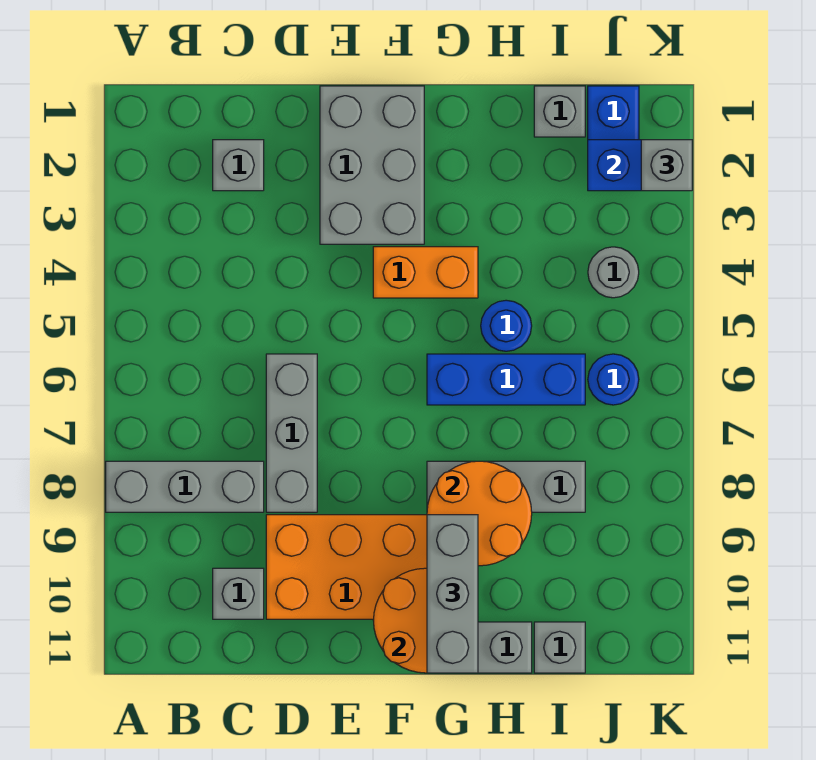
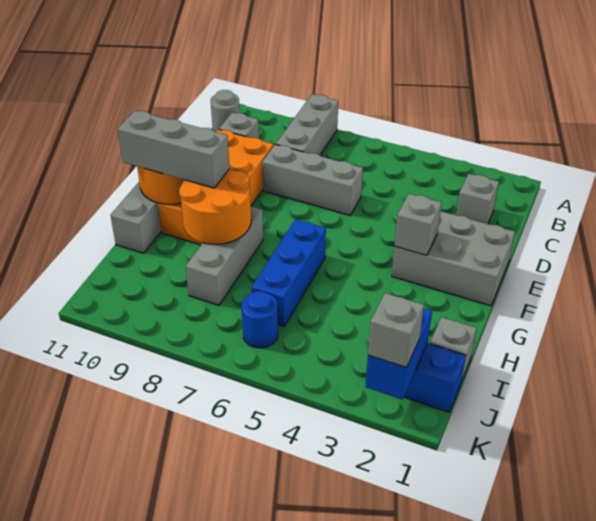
orange brick F4:G4 level 1 -> none
blue round brick H5 level 1 -> none
grey brick I11 level 1 -> grey brick F3 level 2
grey round brick J4 level 1 -> grey round brick B11 level 1

